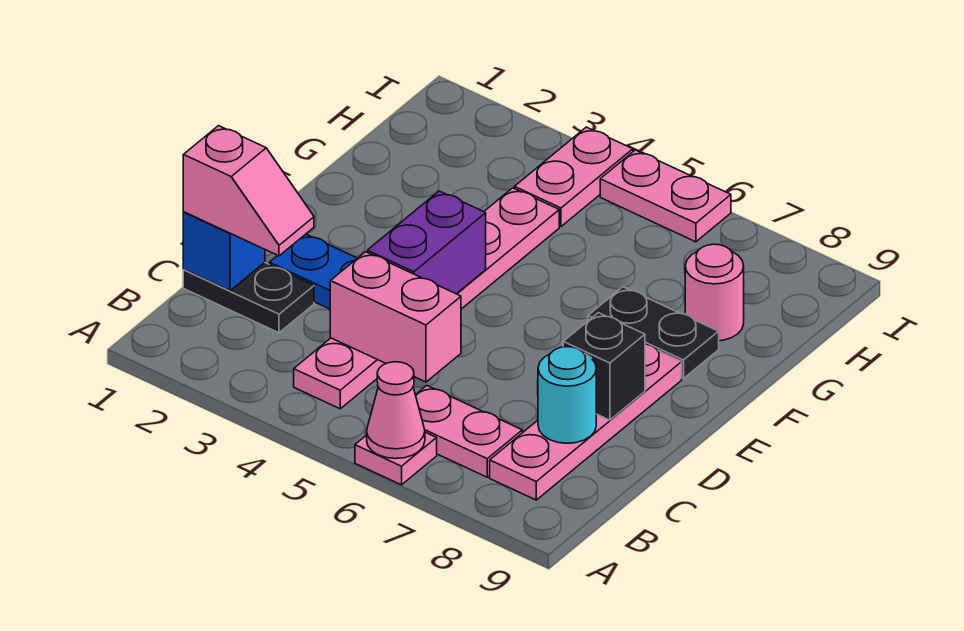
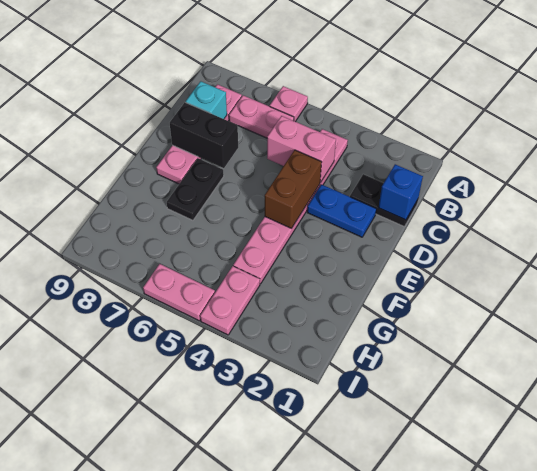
pink cone A6 level 2 -> none
pink slope C1:C2 level 3 top 1 -> none
cyan round brick C8 level 2 -> cyan brick C8 level 2
purple brick D4:E4 level 2 -> brown brick D4:E4 level 2
black brick D8 level 2 -> black brick D7:D8 level 2
black plate F7:F8 level 1 -> black plate E7:F7 level 1
pink round brick G8 level 1 -> none

